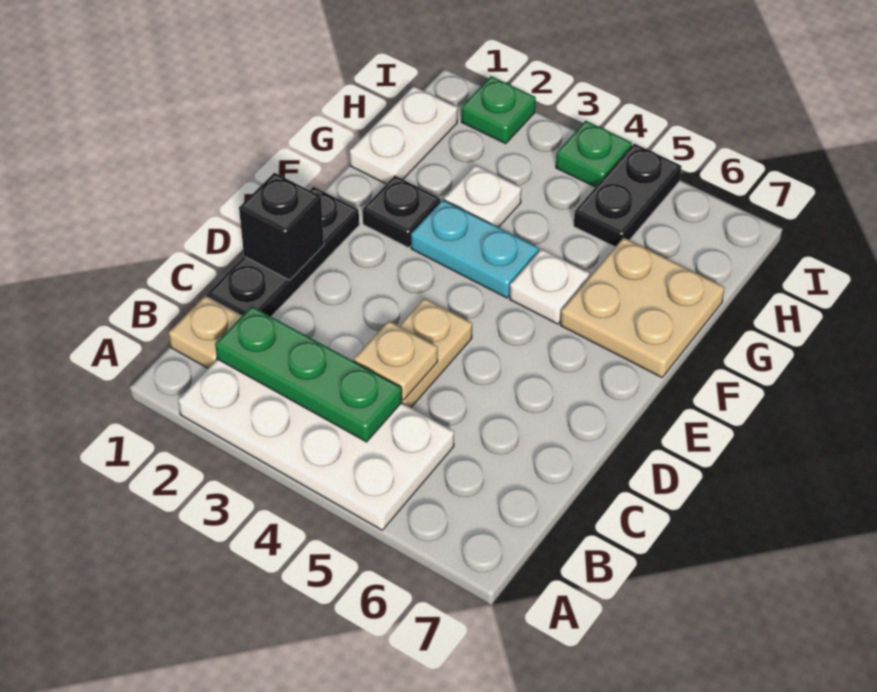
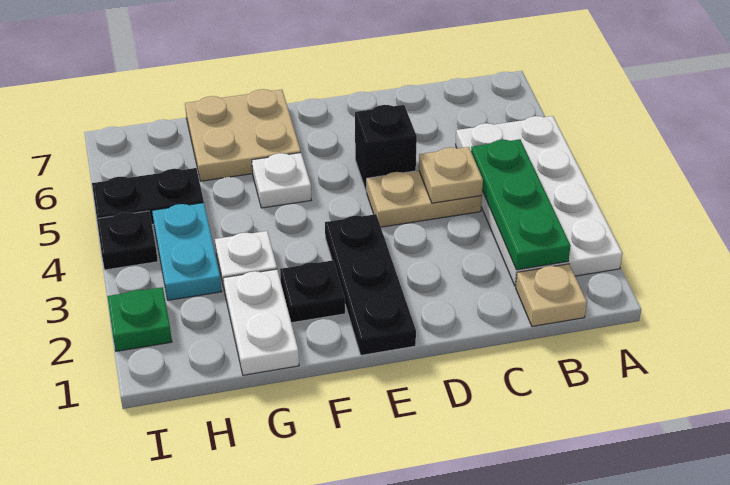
black plate C1:E1 level 1 -> black plate E1:E3 level 1
black brick D1 level 2 -> black brick D5 level 1
cyan plate F3:F4 level 1 -> cyan plate H3:H4 level 1
white plate G1:H1 level 1 -> white plate G1:G2 level 1
green plate I4 level 1 -> black plate I4 level 1

